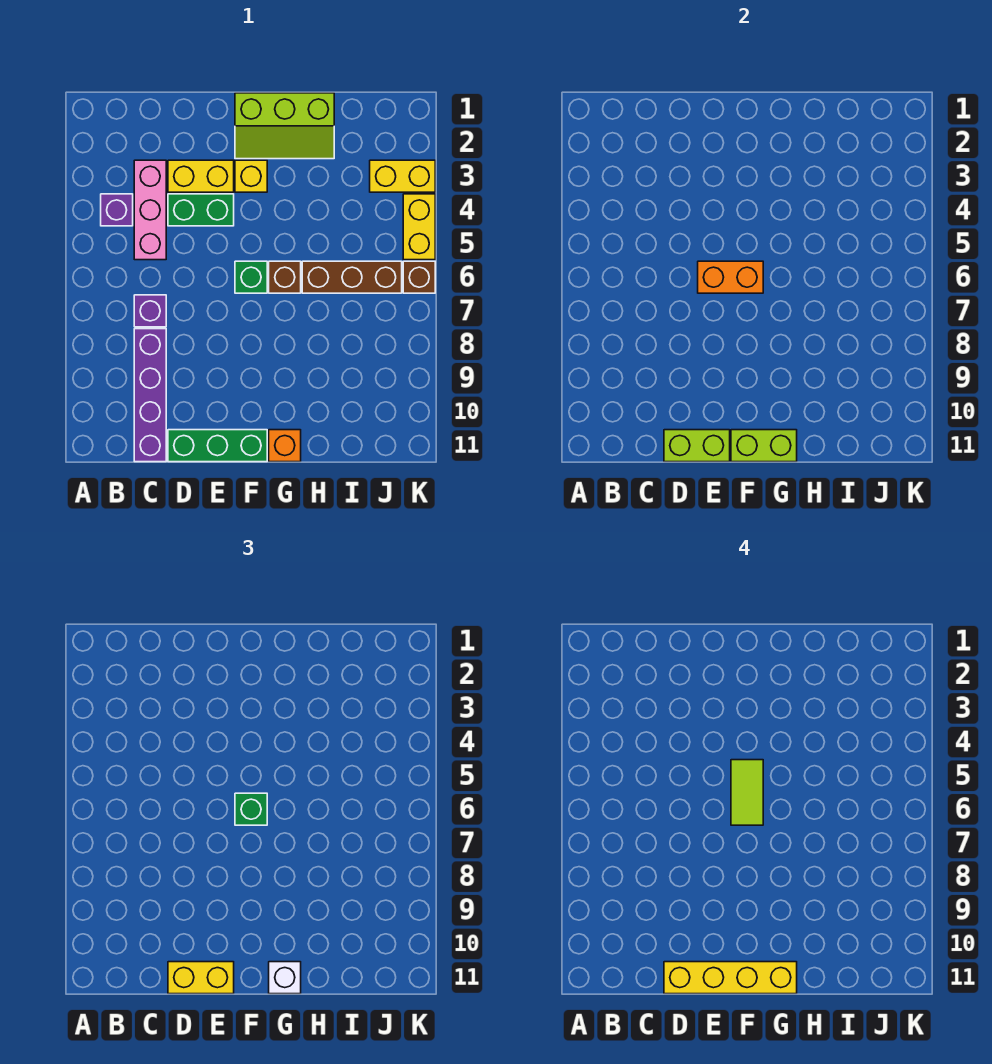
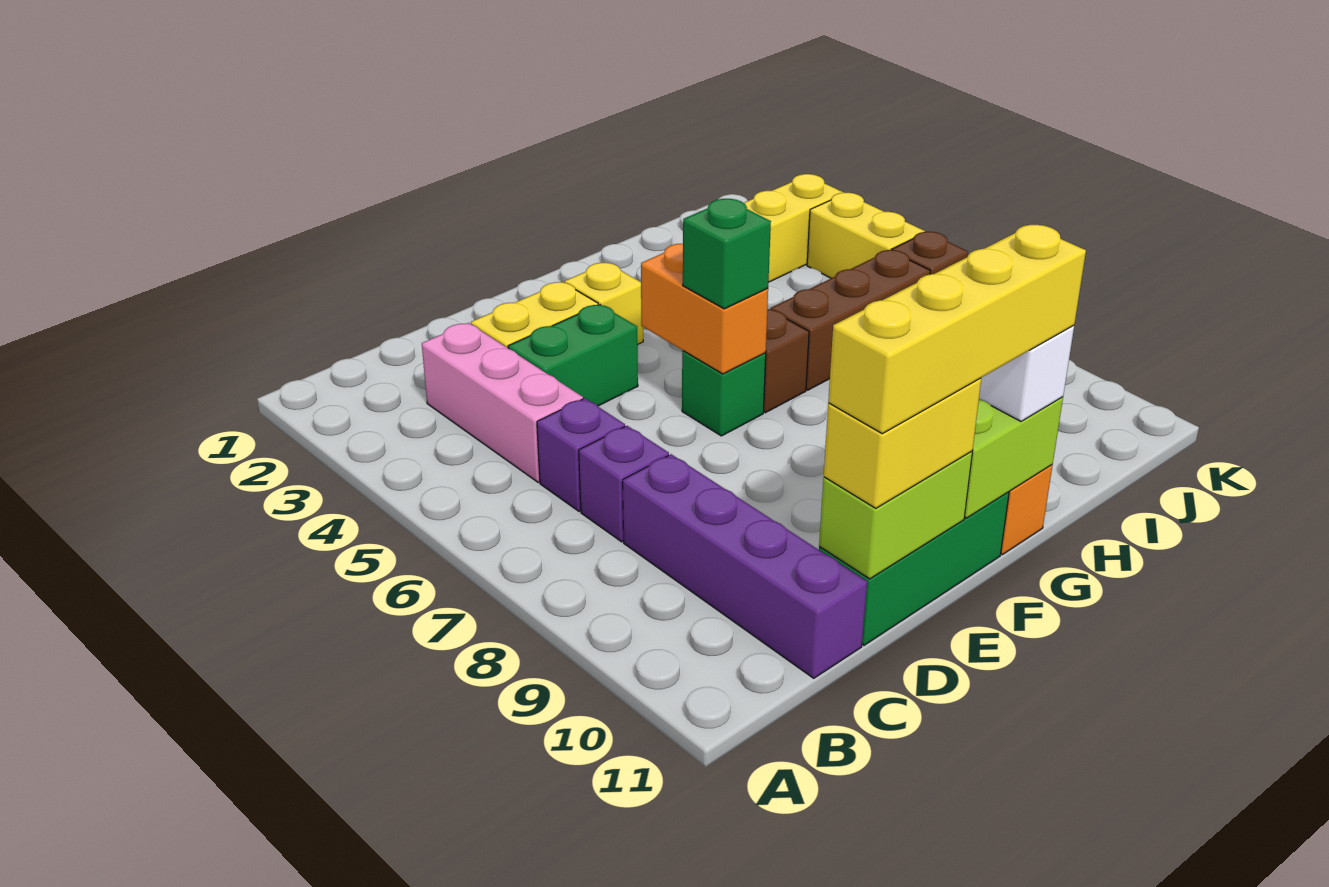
purple brick B4 level 1 -> purple brick C6 level 1
orange brick E6:F6 level 2 -> orange brick F5:F6 level 2
lime slope F1:H2 level 1 top 1 -> none
lime tile F5:F6 level 4 -> none

